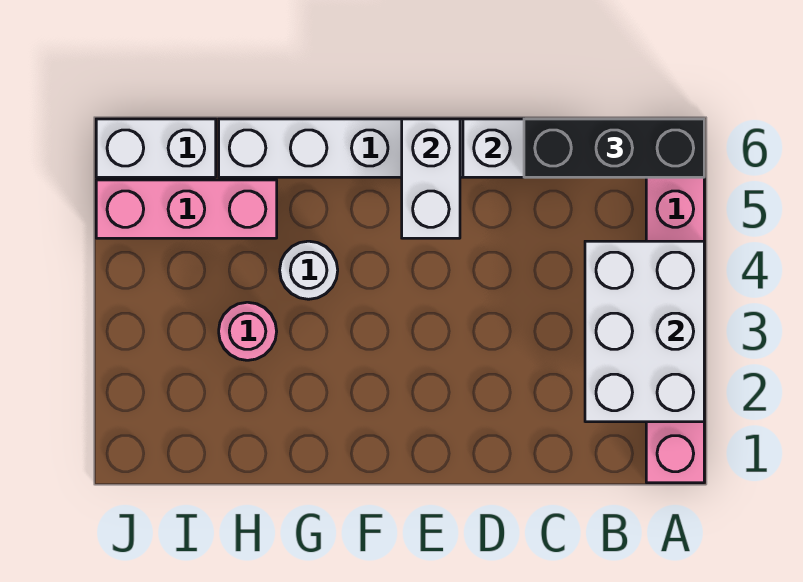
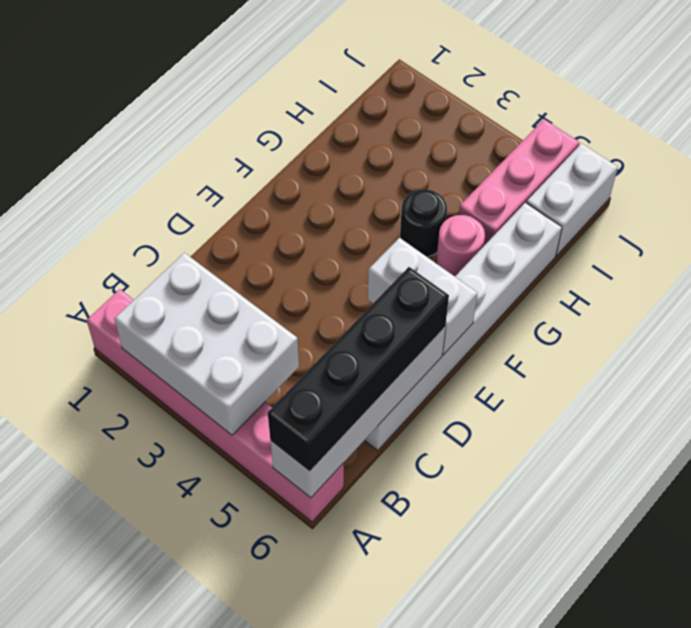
black brick A6:C6 level 3 -> black brick A6:D6 level 3
white round brick G4 level 1 -> black round brick G4 level 1
pink round brick H3 level 1 -> pink round brick G5 level 1

